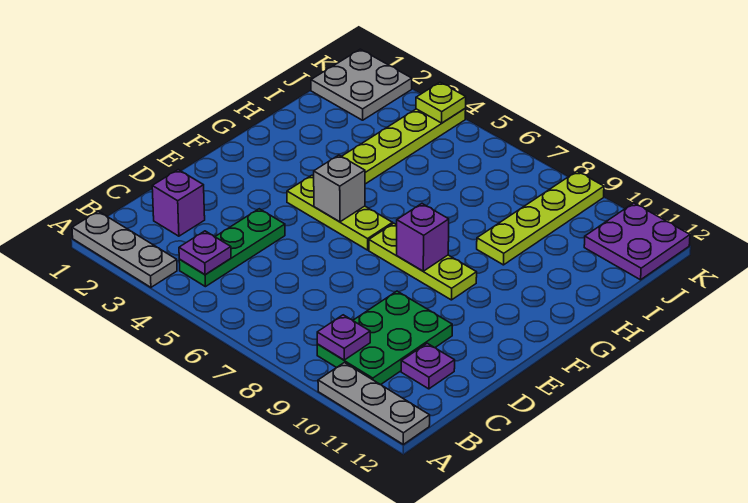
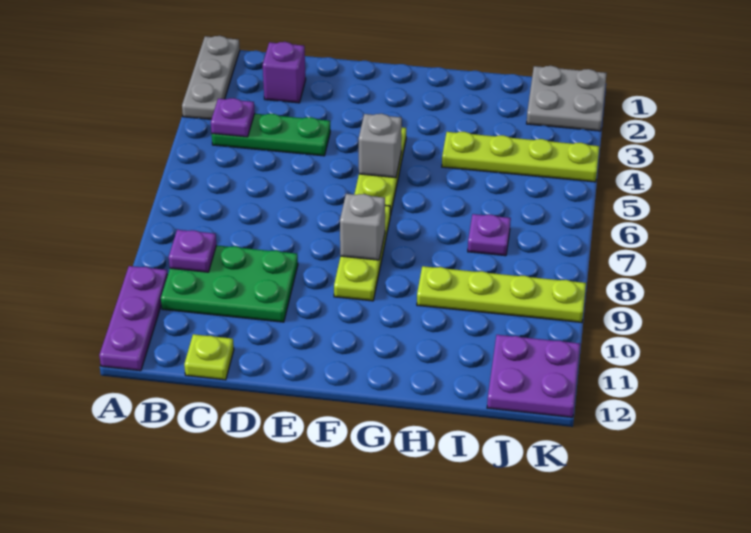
grey plate A10:A12 level 1 -> purple plate A10:A12 level 1
purple plate C11 level 1 -> purple plate I7 level 1
purple brick F8 level 2 -> grey brick F8 level 2
lime plate K4 level 2 -> lime plate C12 level 1

